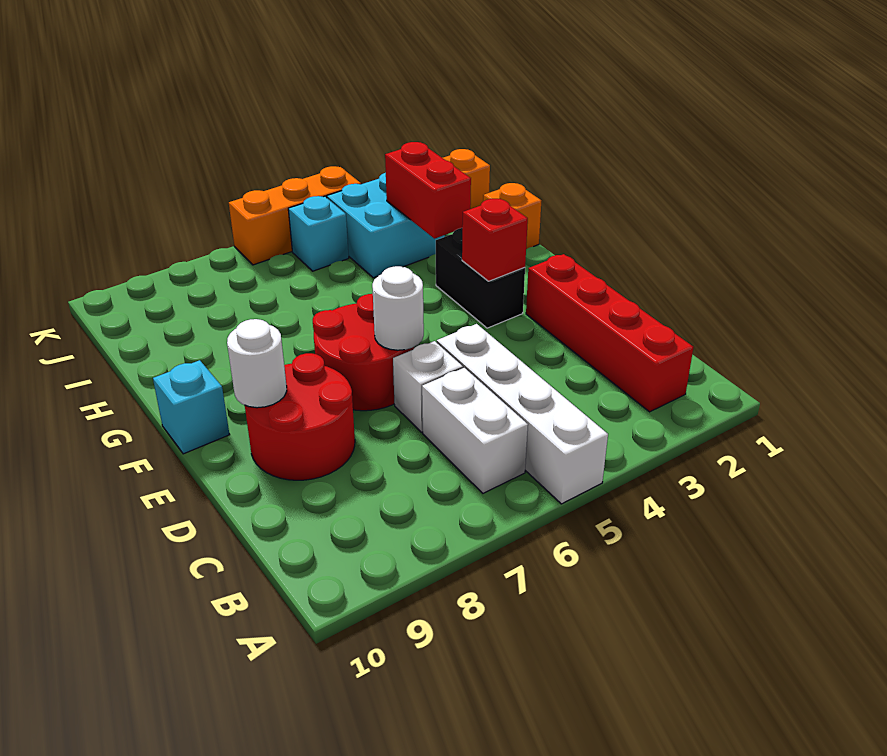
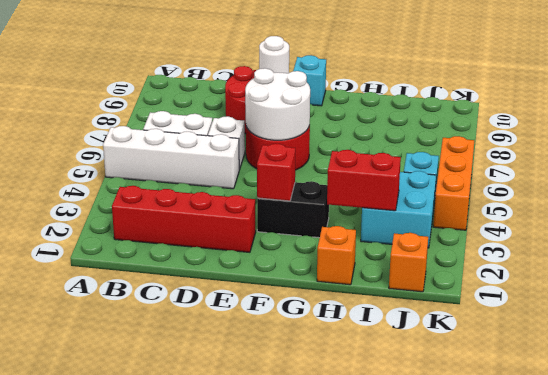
white round brick E6 level 2 -> white round brick E6:F7 level 2

